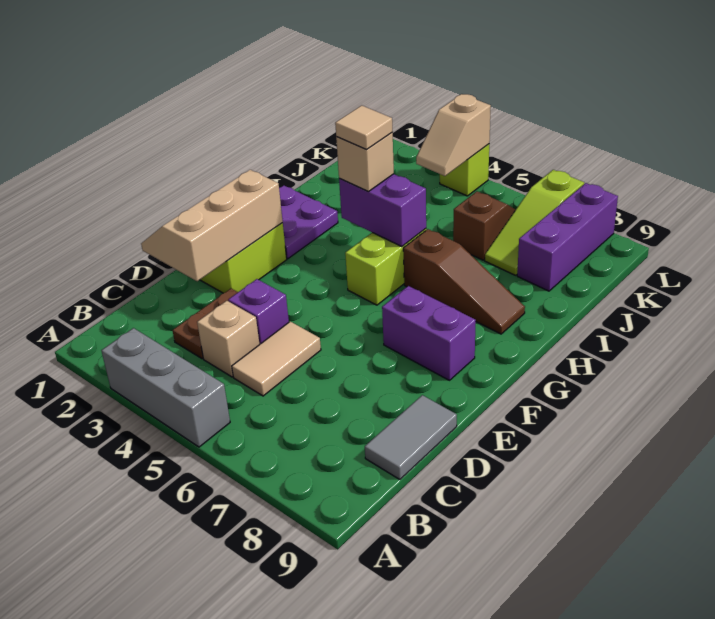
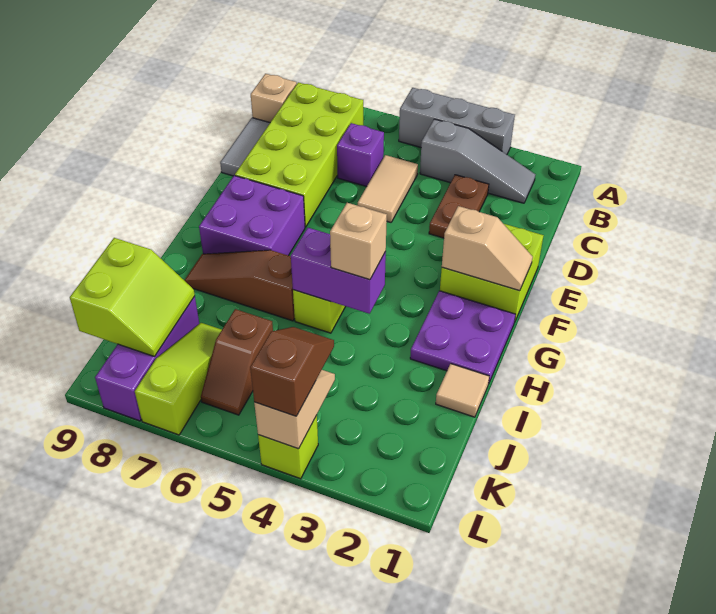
none -> grey slope B2:B4 level 1 top 4
none -> lime brick B7:E8 level 1
tan brick C4 level 1 -> tan brick B9 level 1
tan slope D1:F2 level 2 top 2 -> tan slope F1:F2 level 2 top 2
purple brick D4 level 1 -> purple brick C6 level 1
purple brick F7:F8 level 1 -> purple brick F7:G8 level 1
tan tile H4 level 4 -> tan tile I1 level 1
none -> lime slope J8:K9 level 2 top 9
none -> brown slope K4:L4 level 3 top L

